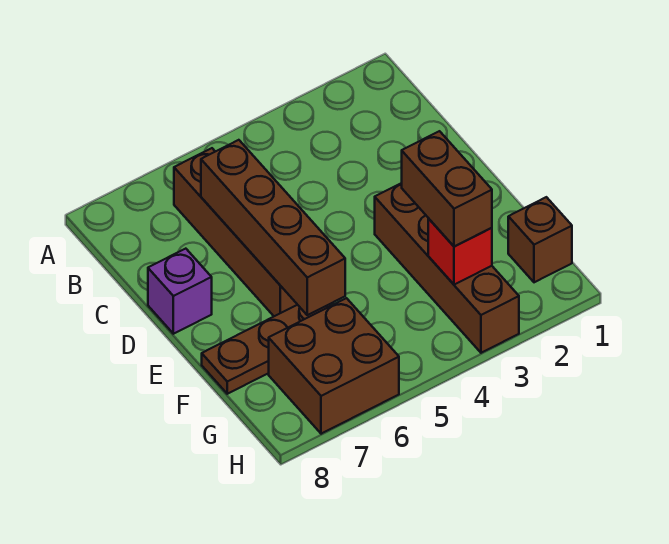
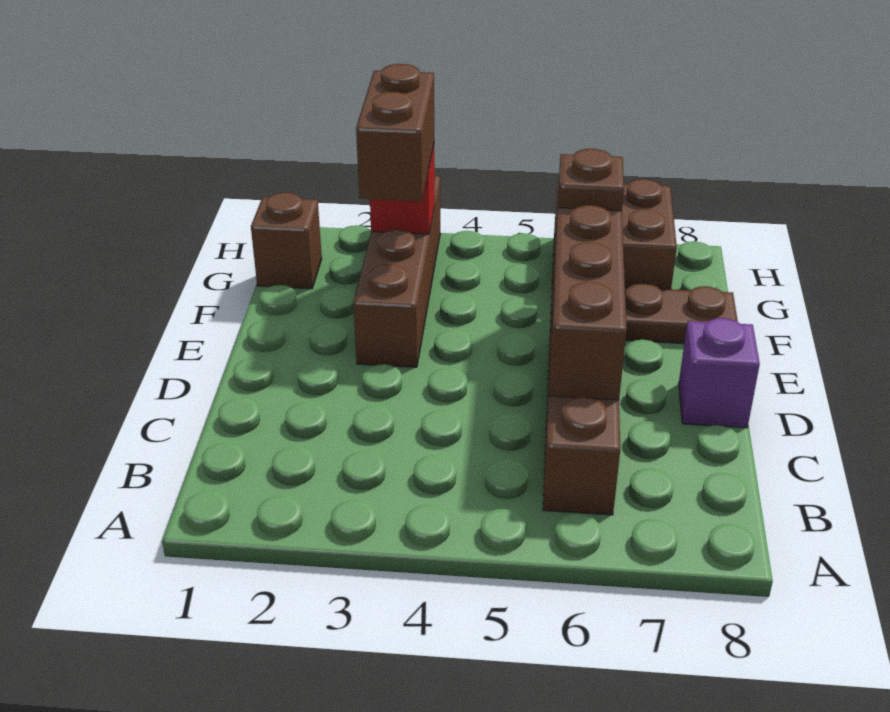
none -> brown plate F6 level 3

